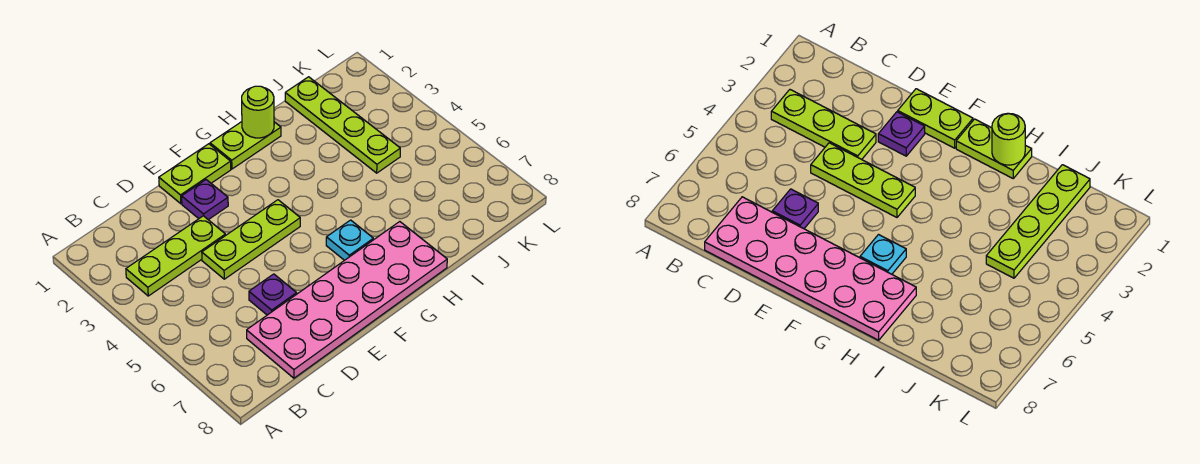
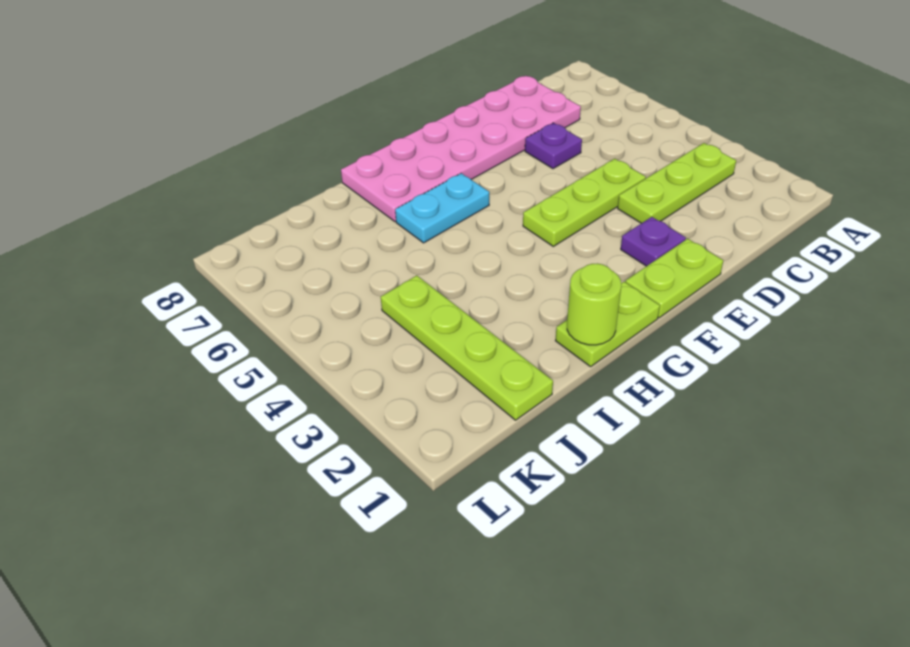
cyan plate G6 level 1 -> cyan plate G6:H6 level 1

